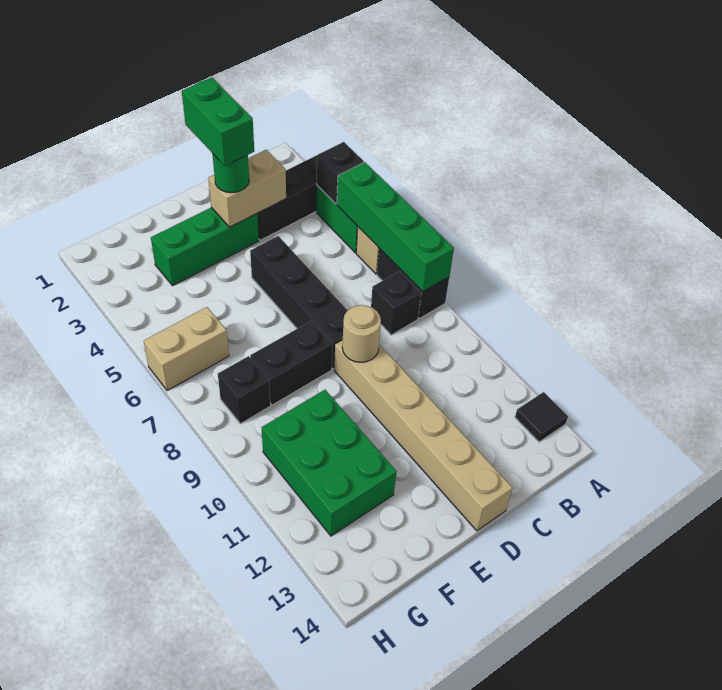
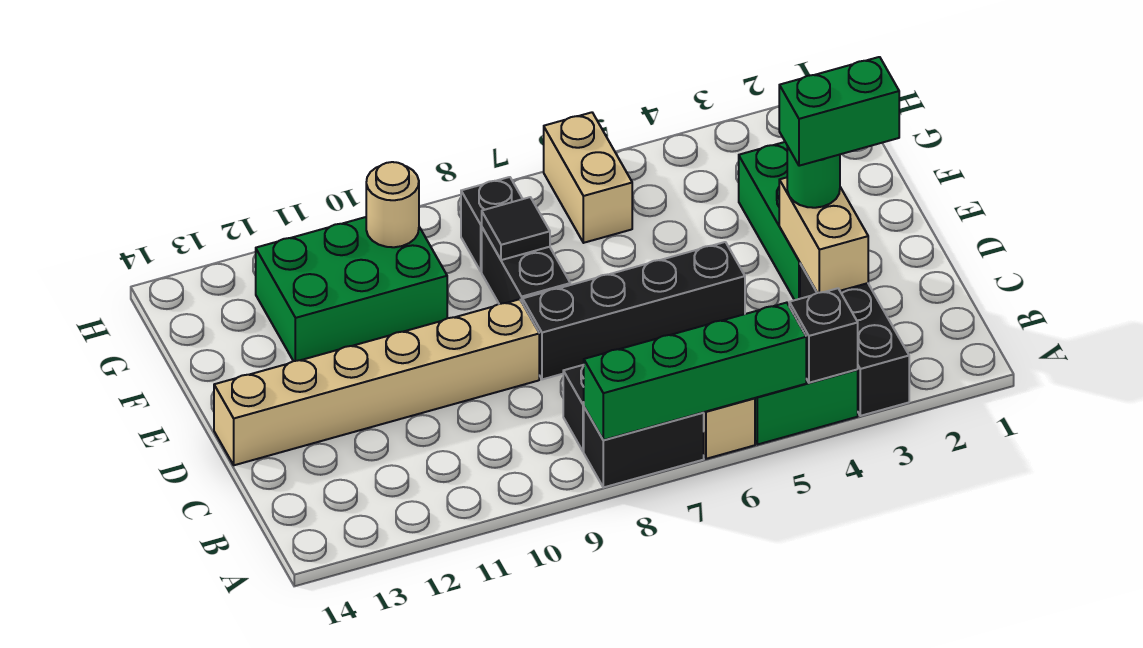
black tile A13 level 1 -> black tile F8 level 2
tan round brick D9 level 2 -> tan round brick G10 level 2

